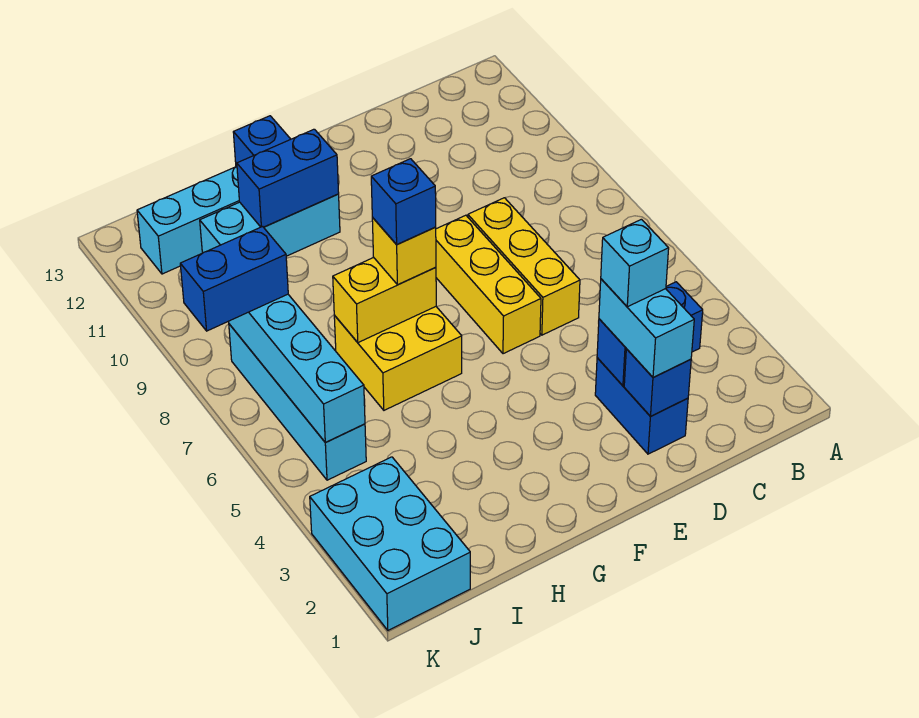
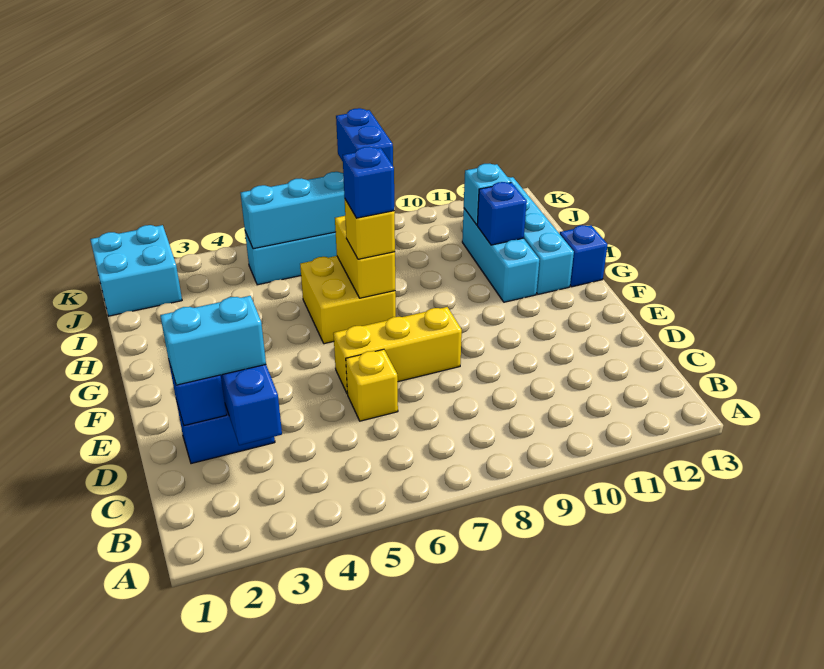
cyan brick D3 level 4 -> cyan brick I11 level 2
yellow brick D6:D8 level 1 -> yellow brick D6 level 1
blue brick G11:H11 level 2 -> blue brick H11 level 2
cyan brick J1:K3 level 1 -> cyan brick J1:K2 level 1

